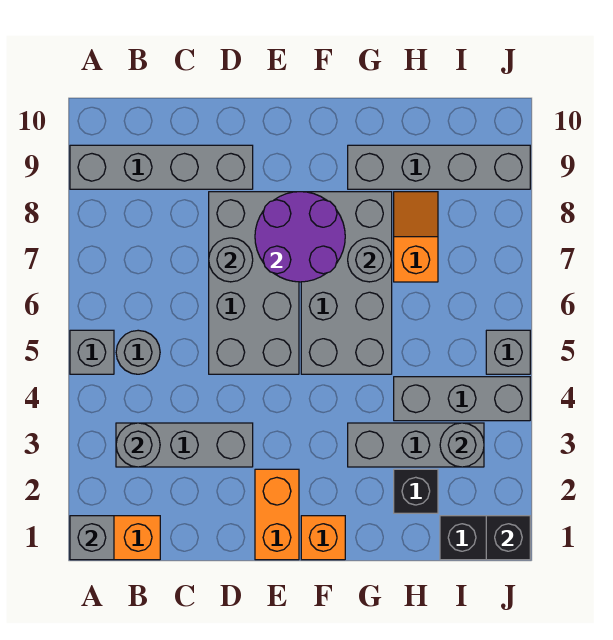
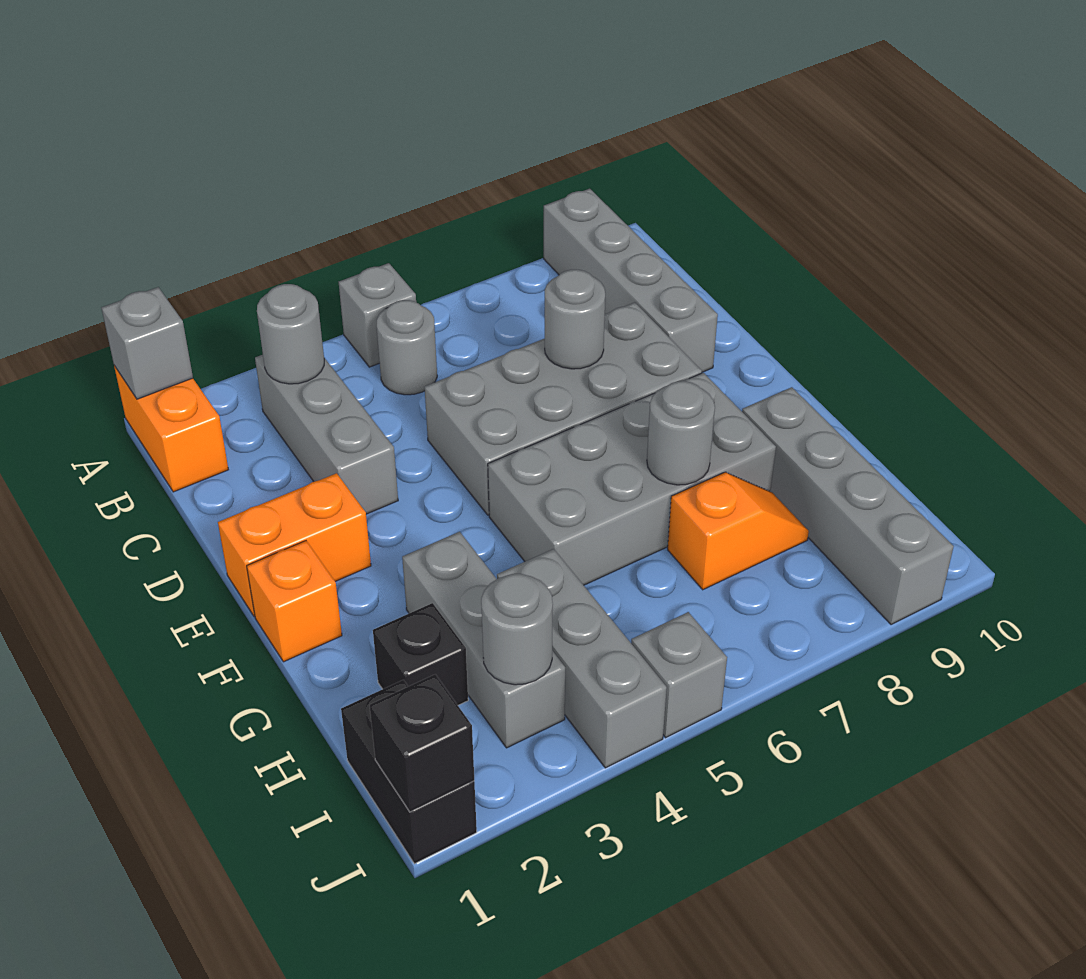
purple round brick E7:F8 level 2 -> none

